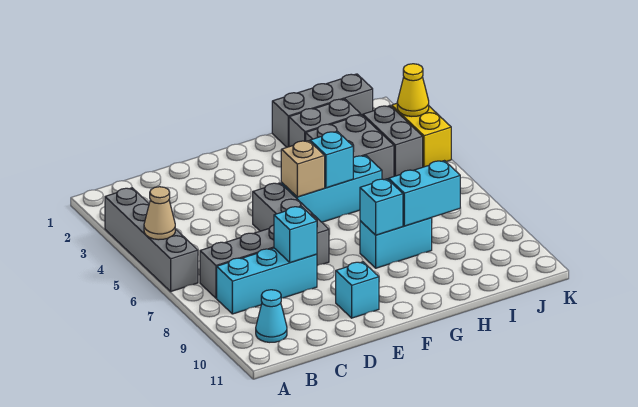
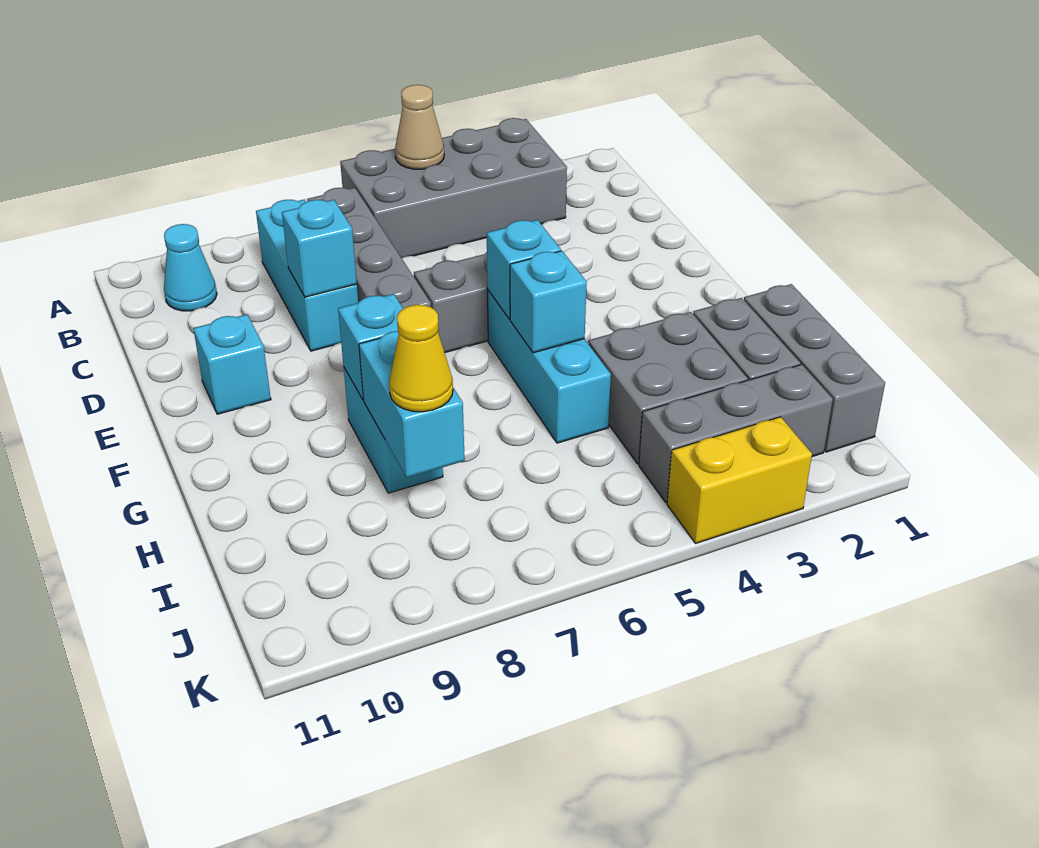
grey brick A3:A6 level 1 -> grey brick A3:B6 level 1
tan brick F5 level 2 -> cyan brick F5 level 2
grey brick J3:J4 level 1 -> grey brick J2:J4 level 1
yellow cone K3 level 2 -> yellow cone I8 level 3

